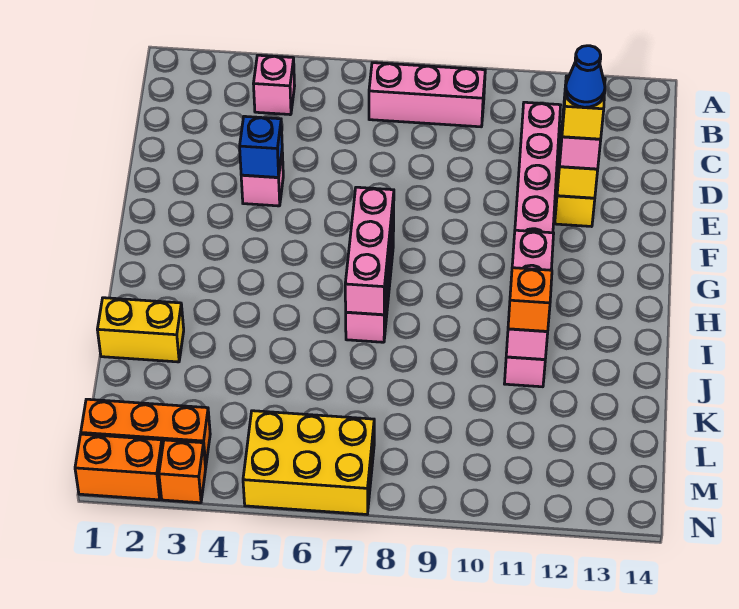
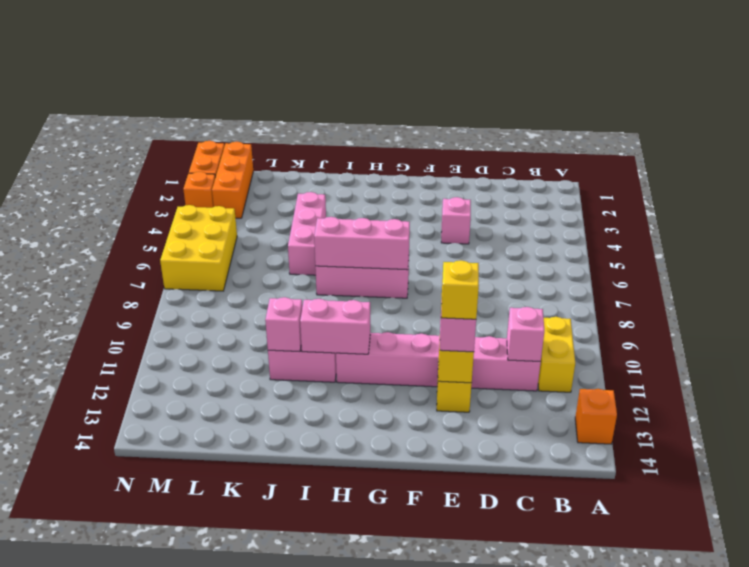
pink brick B4 level 1 -> pink brick C11 level 2
pink brick B7:B9 level 1 -> pink brick J4:J6 level 1
blue brick E4 level 2 -> none
blue cone E12 level 5 -> none
yellow brick J1:J2 level 1 -> yellow brick B10:B11 level 1
orange brick J11 level 3 -> orange brick A13 level 1

